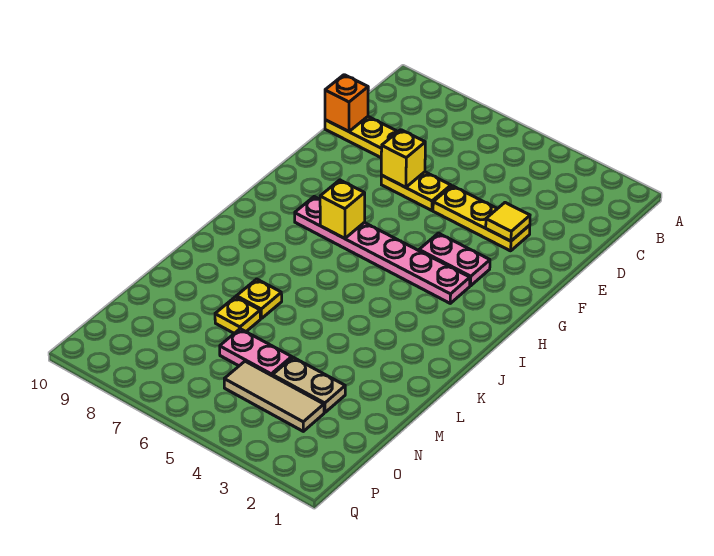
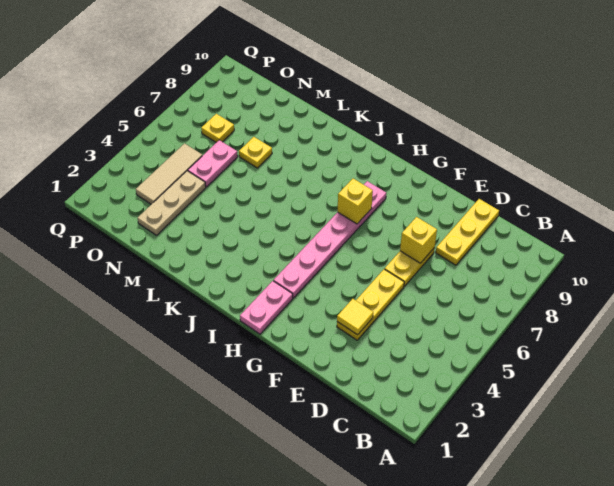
orange brick D10 level 2 -> none
pink plate G3:G4 level 1 -> pink plate H1:H2 level 1
yellow plate L7 level 1 -> yellow plate O7 level 1
tan plate N3:N4 level 1 -> tan plate N2:N4 level 1

